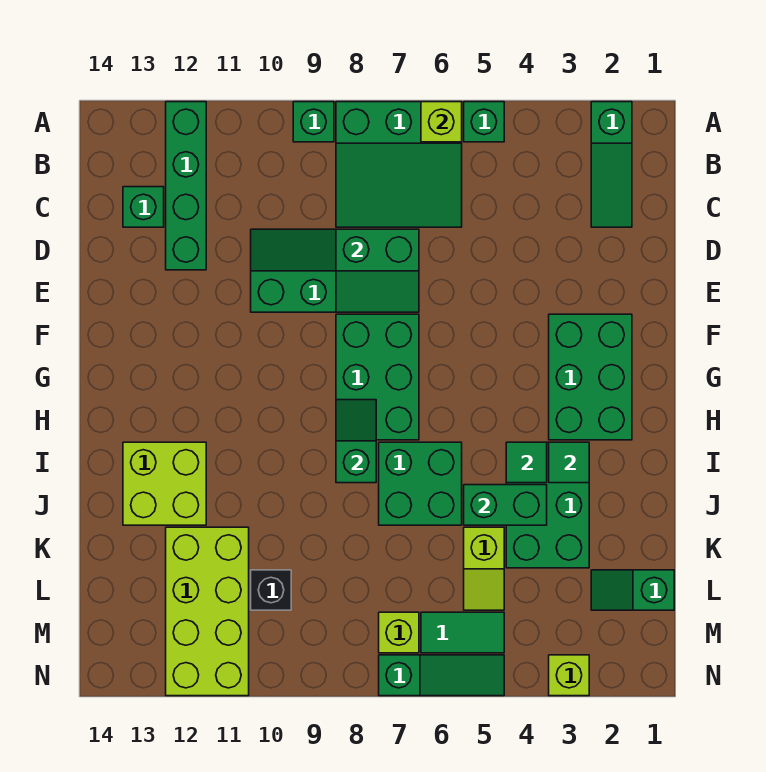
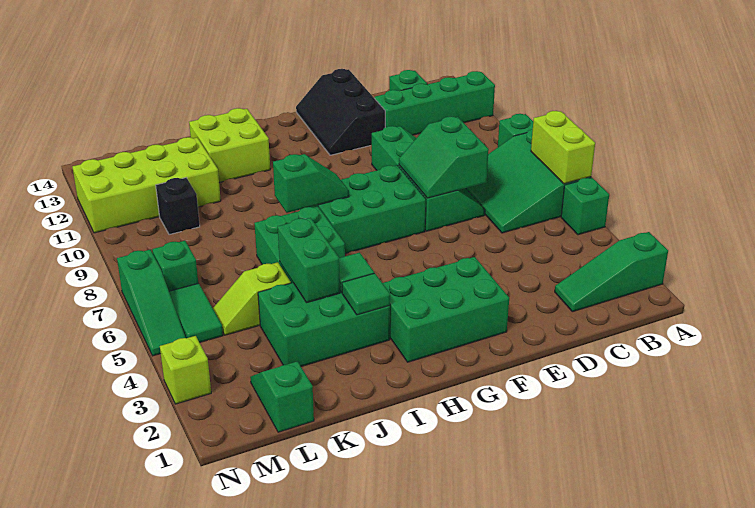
lime brick A6 level 2 -> lime brick A6:A7 level 2
none -> black slope E12:F14 level 1 top E
lime brick M7 level 1 -> green brick M7 level 1

